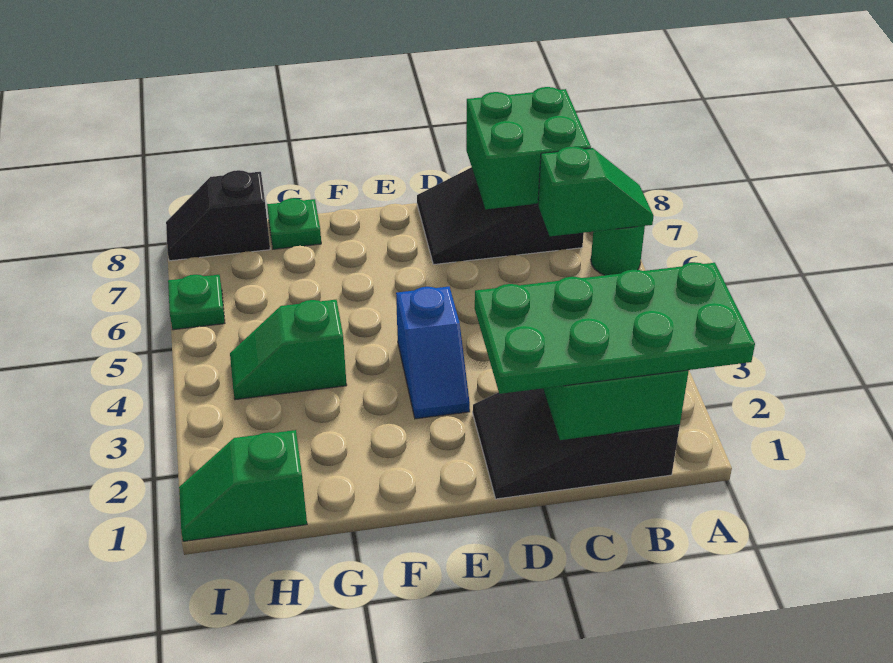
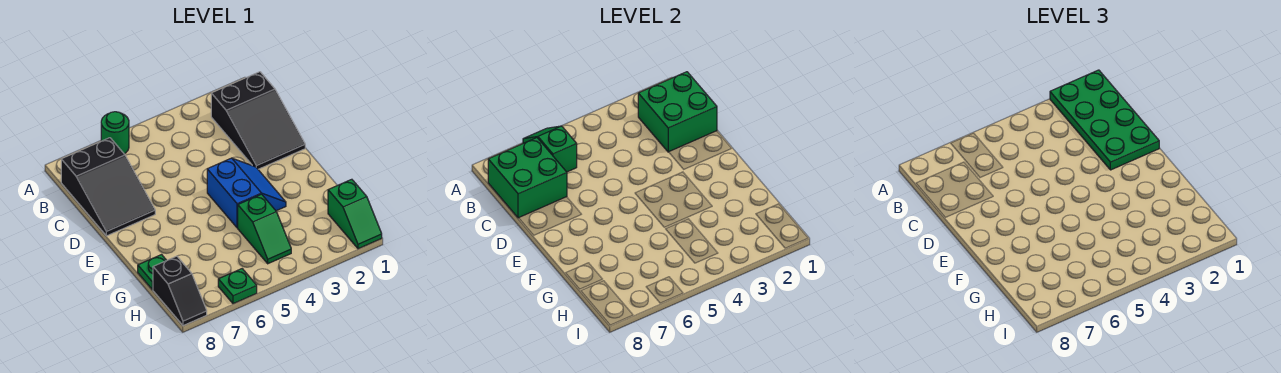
blue slope E3:E4 level 1 top 4 -> blue slope E3:F4 level 1 top 4

